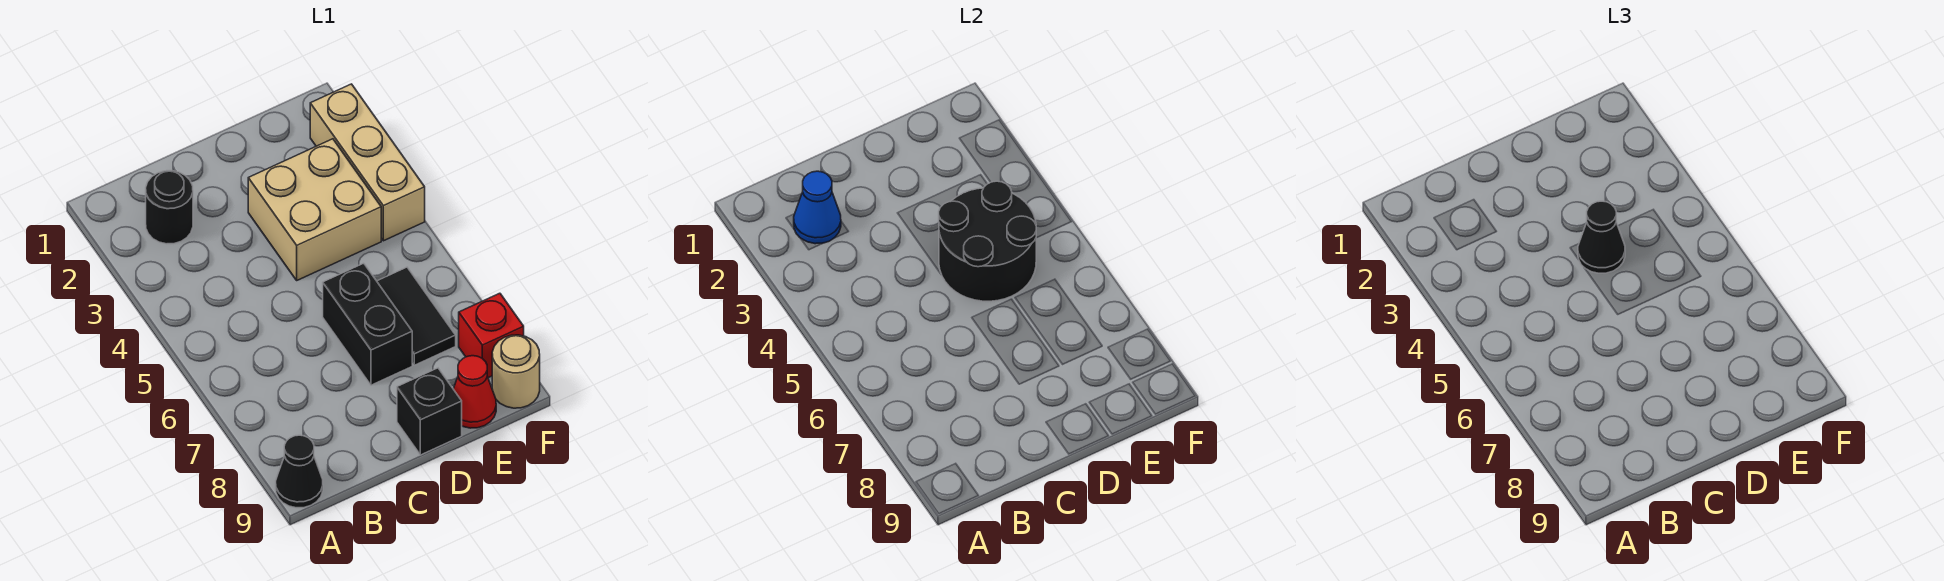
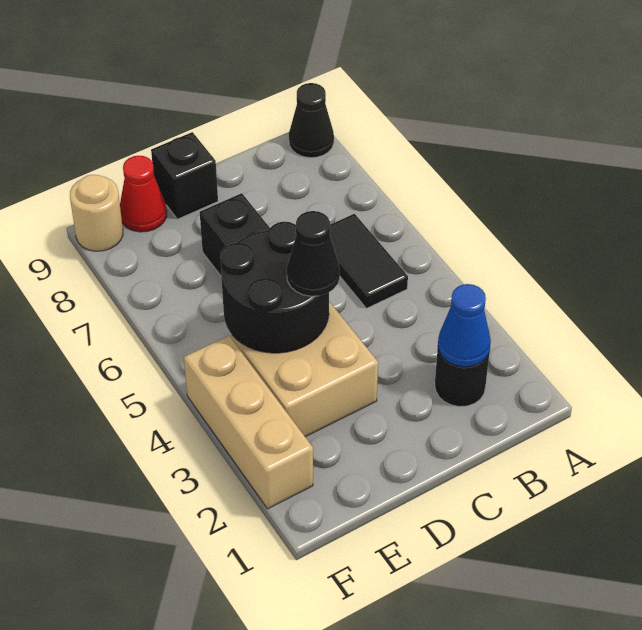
black tile E6:E7 level 1 -> black tile B5:B6 level 1
red brick F8 level 1 -> none

